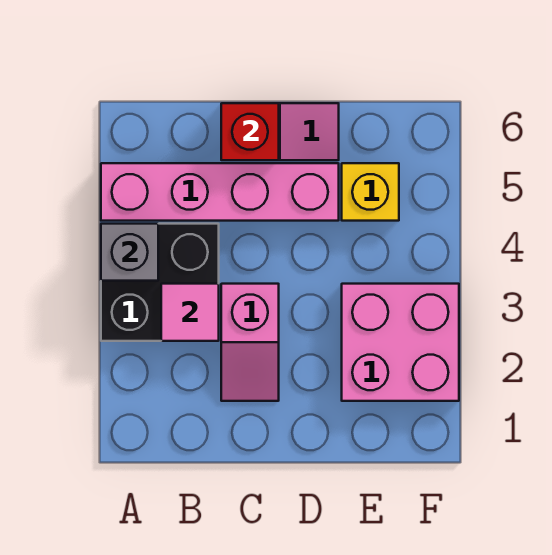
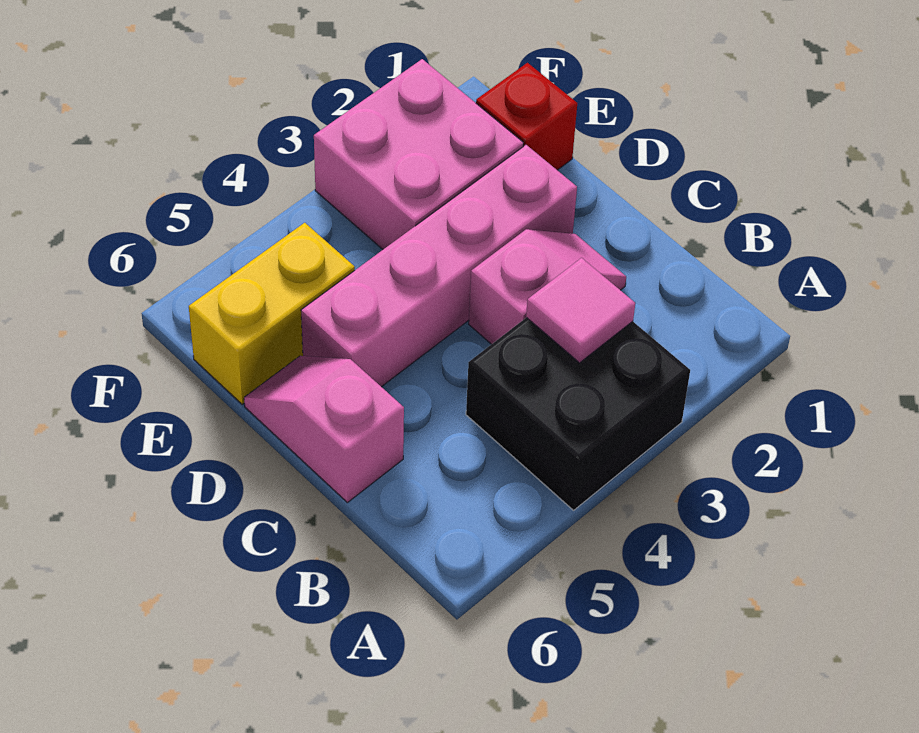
grey brick A4 level 2 -> none
pink brick A5:D5 level 1 -> pink brick D2:D5 level 1
red brick C6 level 2 -> red brick E1 level 1
yellow brick E5 level 1 -> yellow brick E5:E6 level 1

